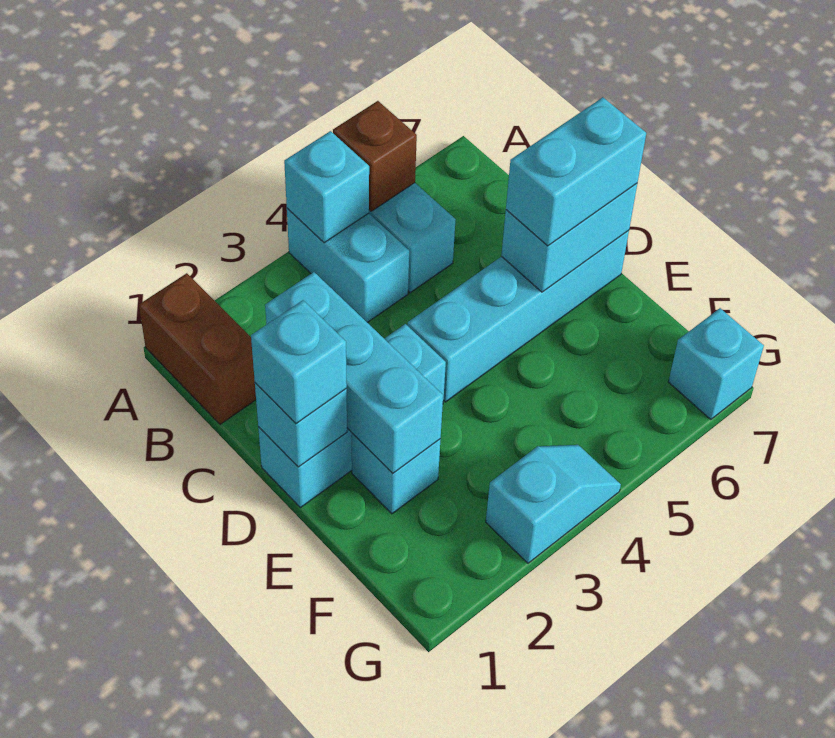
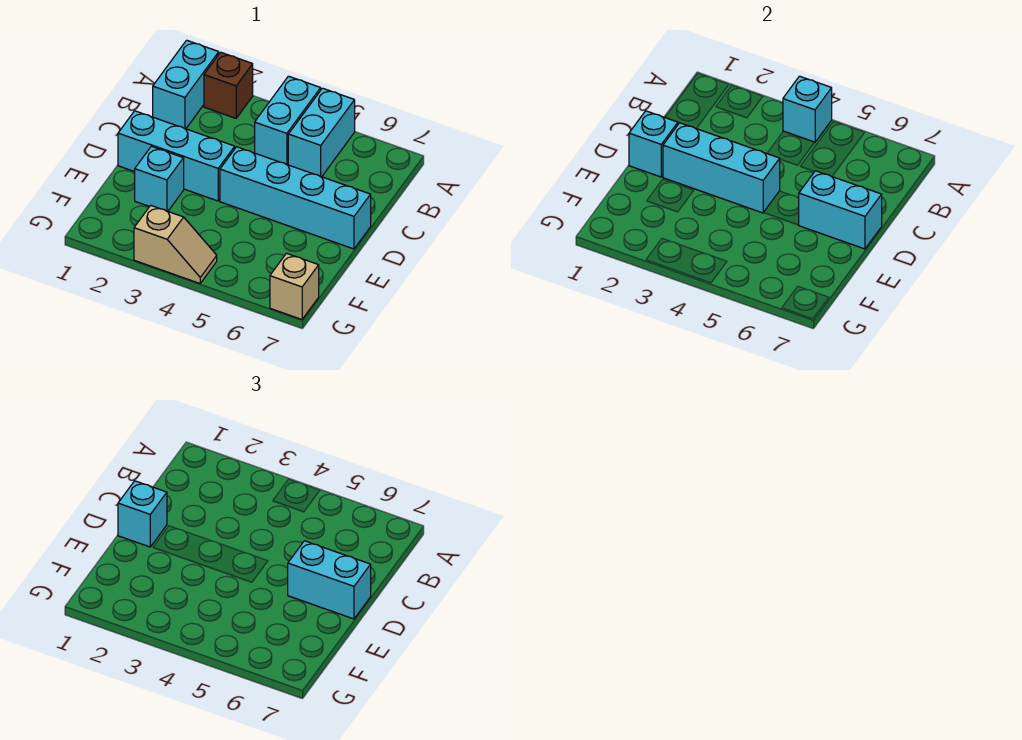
brown brick A1:B1 level 1 -> cyan brick A1:B1 level 1
brown brick A5 level 2 -> brown brick A2 level 1
cyan brick C2:E2 level 2 -> cyan brick D2:D4 level 2
cyan slope G3:G4 level 1 top 3 -> tan slope G3:G4 level 1 top 3
cyan brick G7 level 1 -> tan brick G7 level 1

